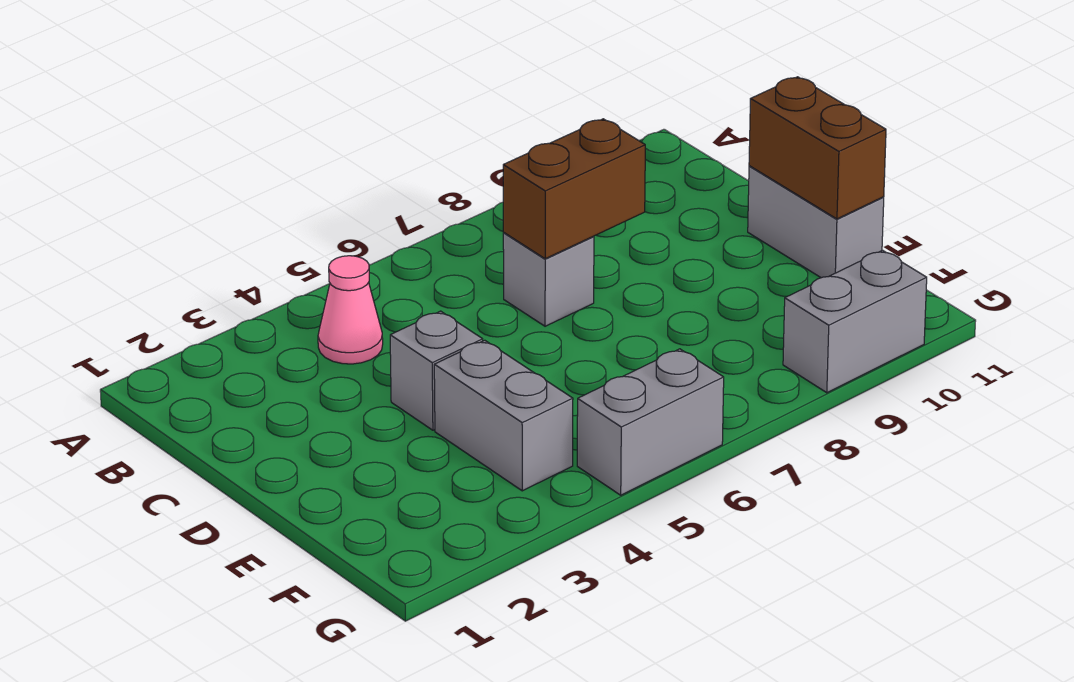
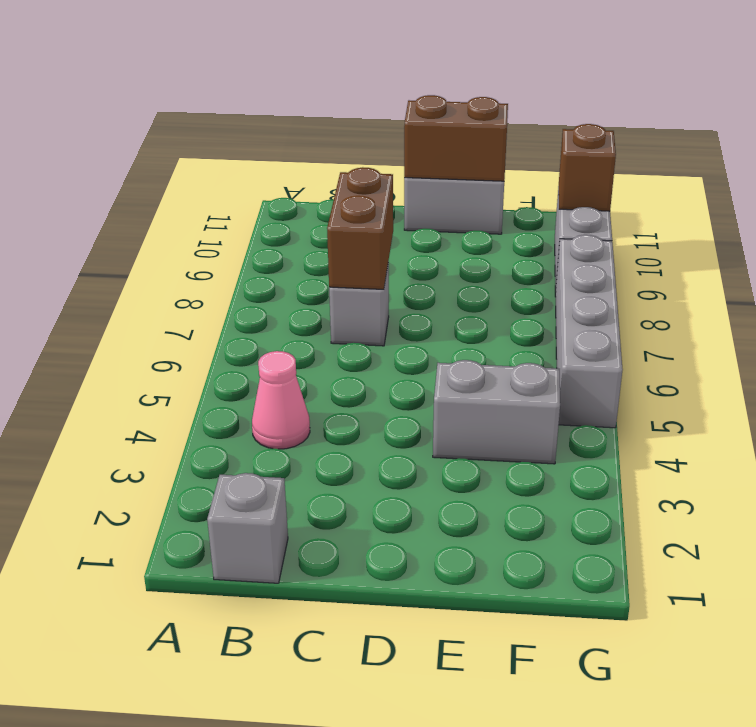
grey brick D4 level 1 -> grey brick B1 level 1
grey brick G5:G6 level 1 -> grey brick G5:G8 level 1
none -> brown brick G10 level 2

